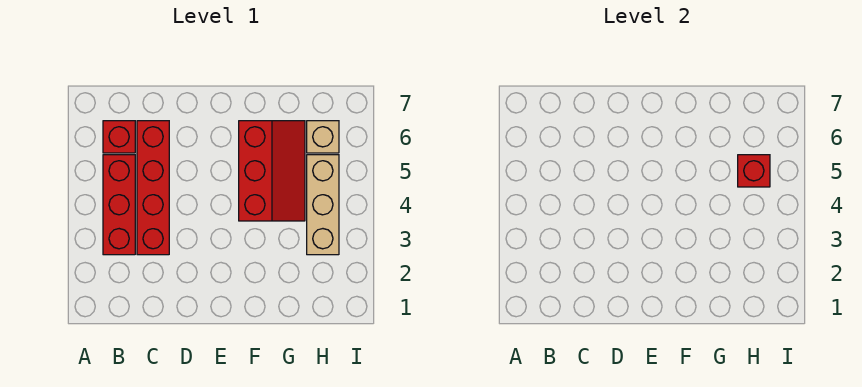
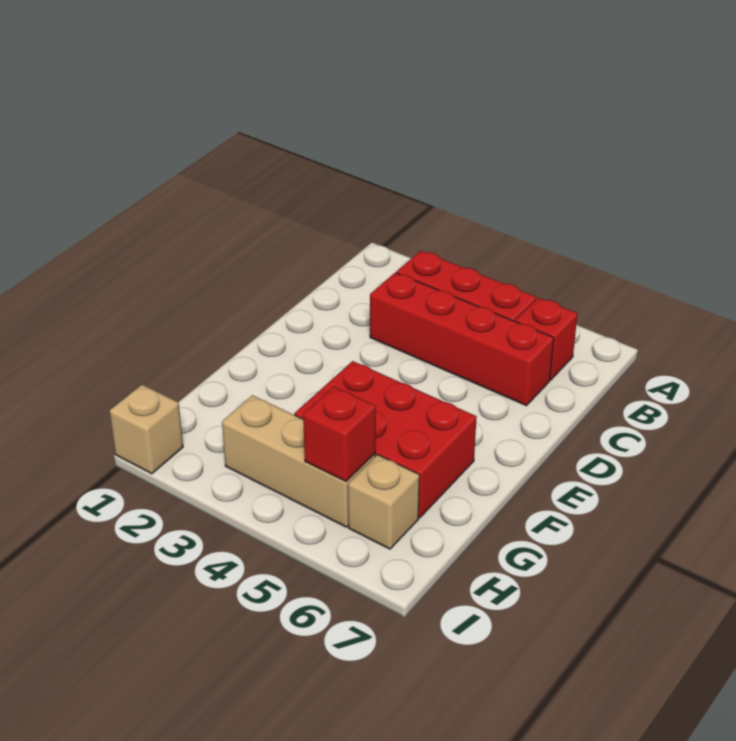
red slope F4:G6 level 1 top F -> red brick F4:G6 level 1
none -> tan brick I1 level 1

